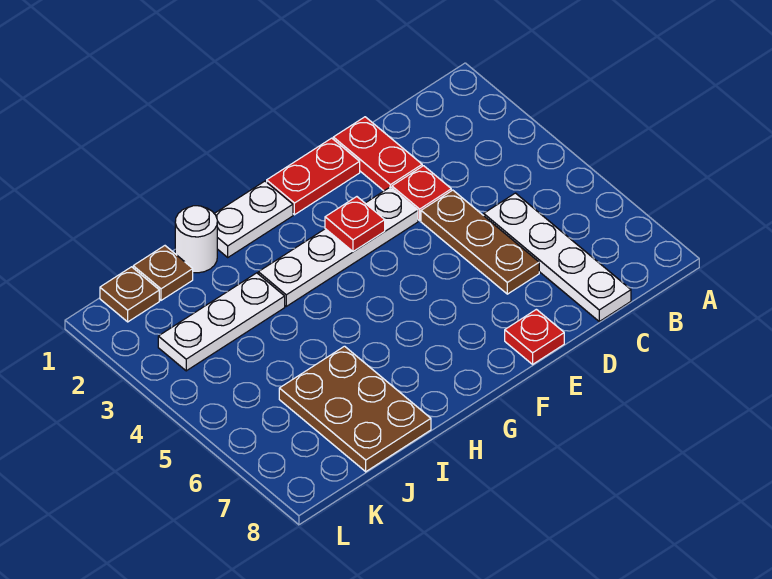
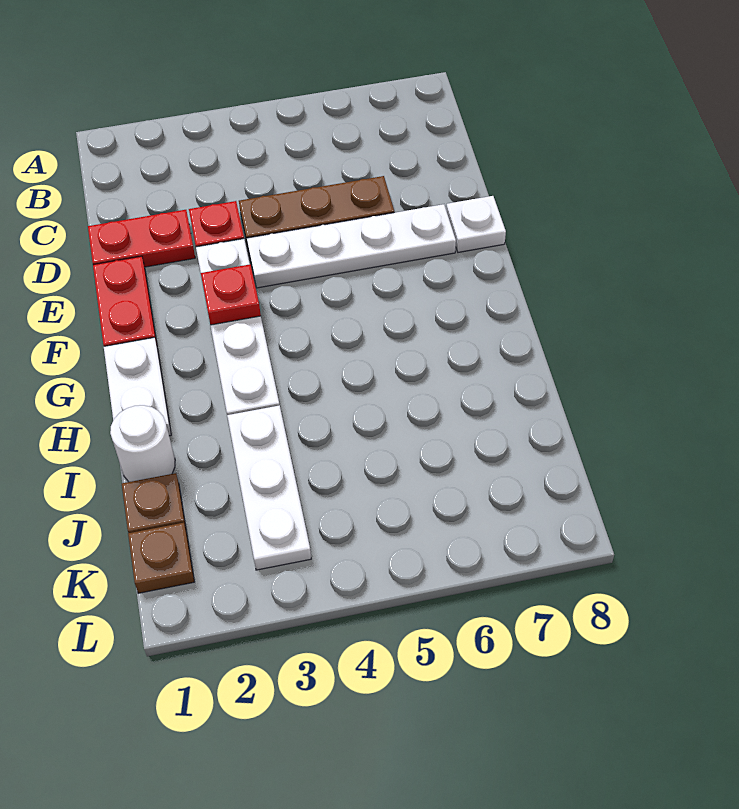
white plate C5:C8 level 1 -> white plate E4:E7 level 1
red plate E8 level 1 -> white plate E8 level 1
brown plate I6:J8 level 1 -> none

